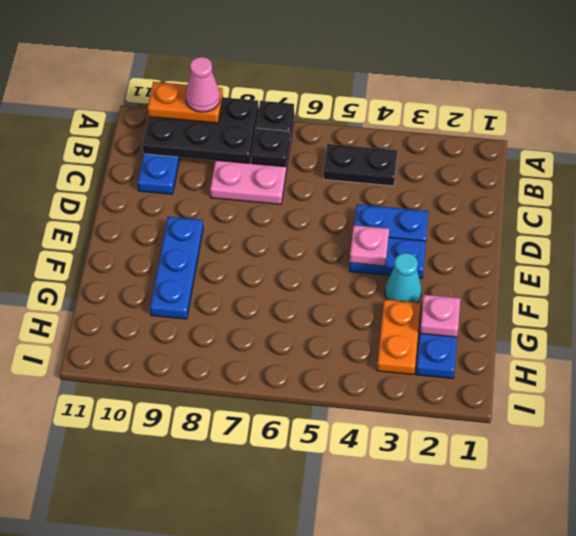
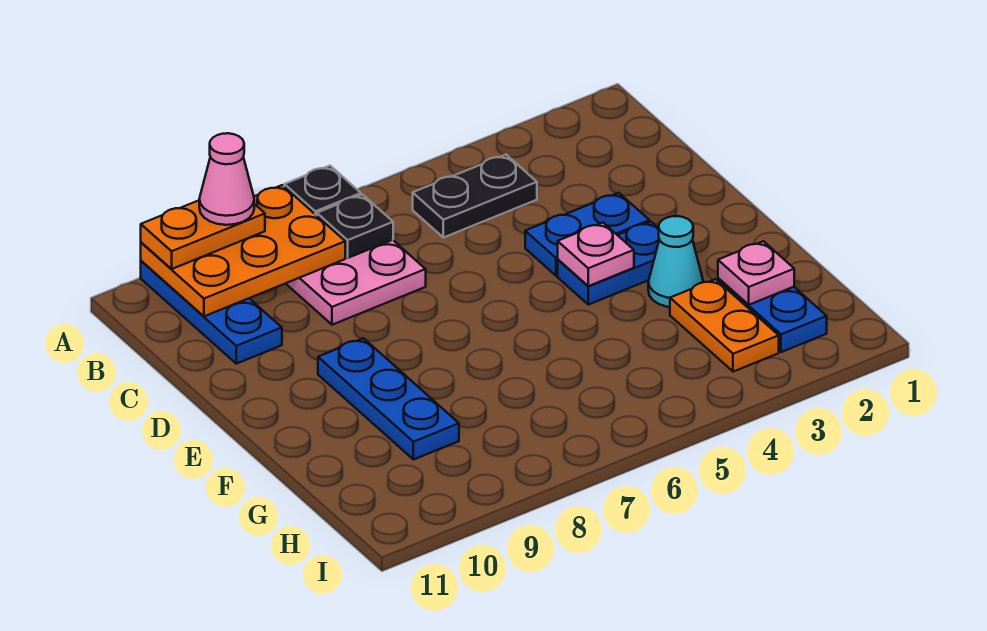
black plate A8:B10 level 2 -> orange plate A8:B10 level 2

